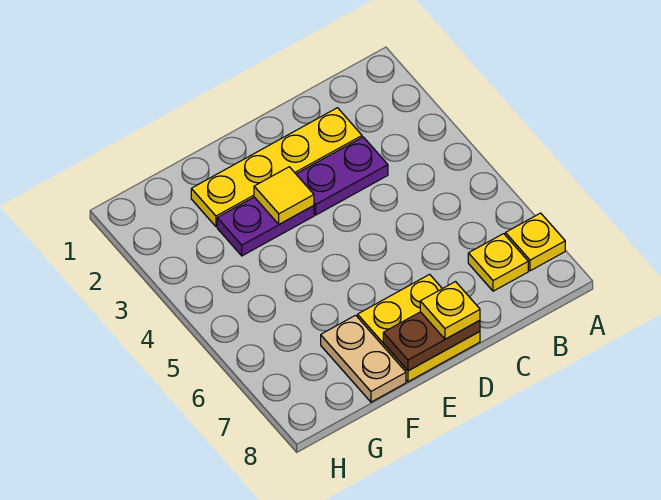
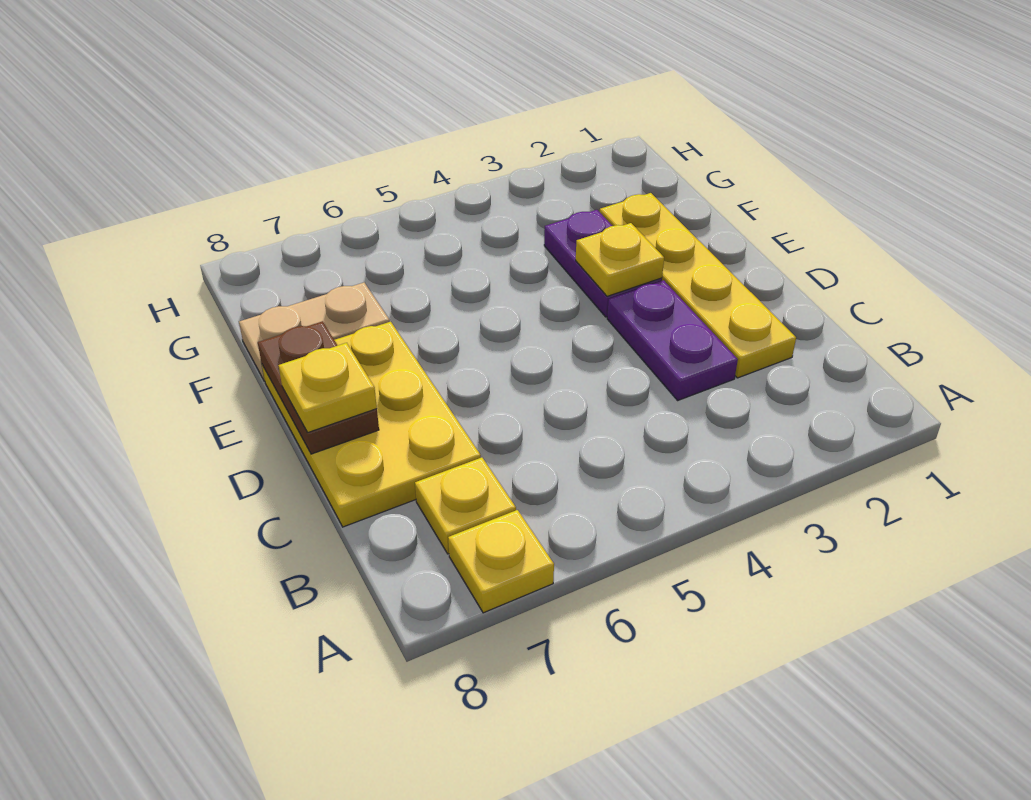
yellow plate D7:E8 level 1 -> yellow plate C7:E8 level 1
yellow tile E3 level 2 -> yellow plate E3 level 2

